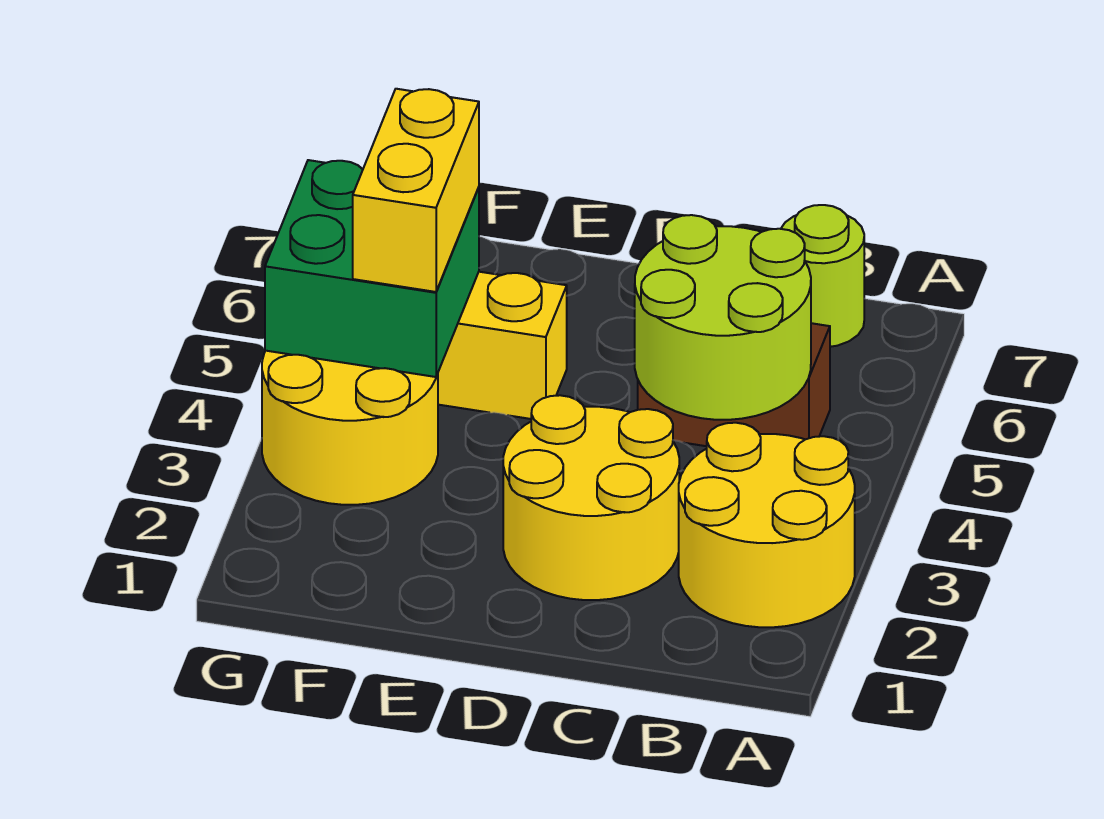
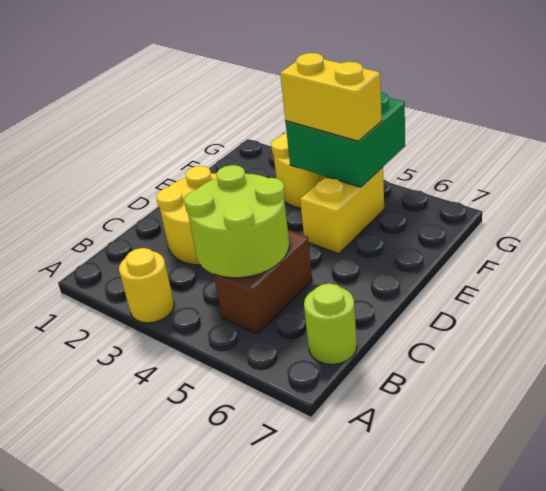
yellow round brick A2:B3 level 1 -> yellow round brick A3 level 1

